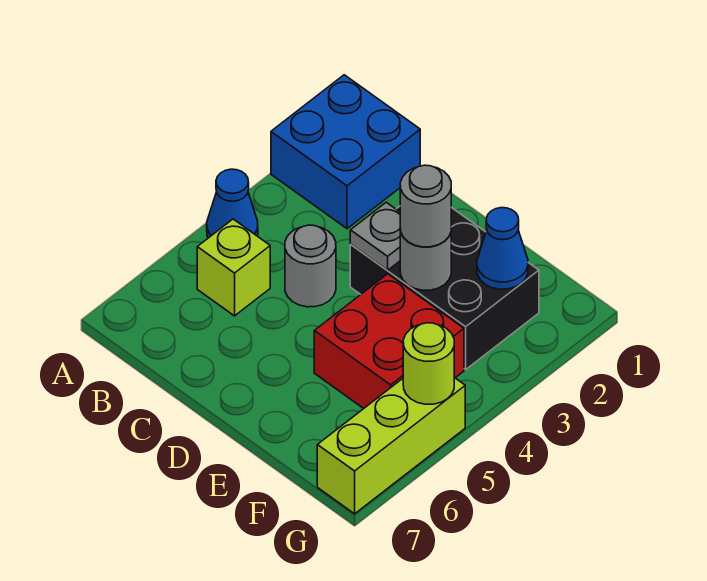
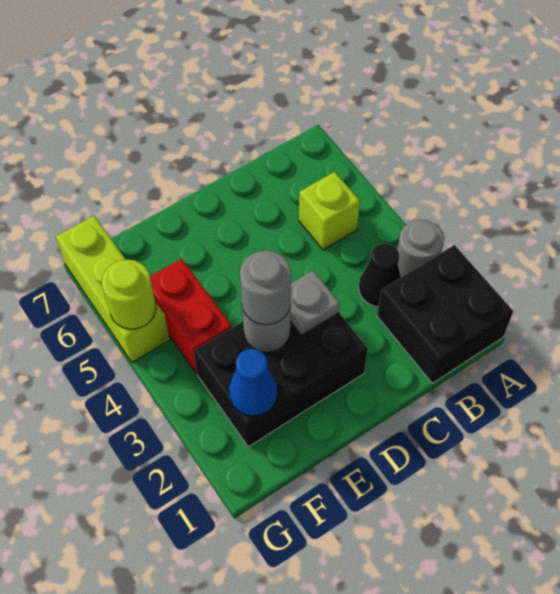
blue brick A1:B2 level 1 -> black brick A1:B2 level 1
blue cone A4 level 1 -> none
none -> black cone B3 level 1
grey round brick C4 level 1 -> grey round brick A3 level 1
red brick E4:F5 level 1 -> red brick F4:F5 level 1

